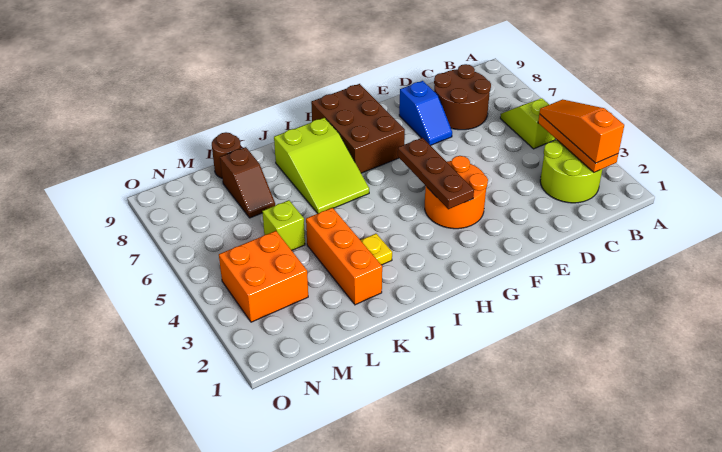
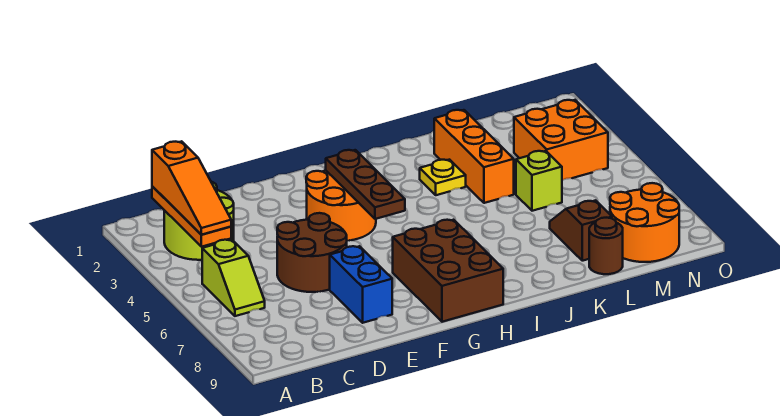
brown round brick C7:D8 level 1 -> brown round brick D5:E6 level 1
blue slope E7:E8 level 1 top 8 -> blue brick E7:E8 level 1
lime slope I6:J8 level 1 top 8 -> none
none -> orange round brick M8:N9 level 1

